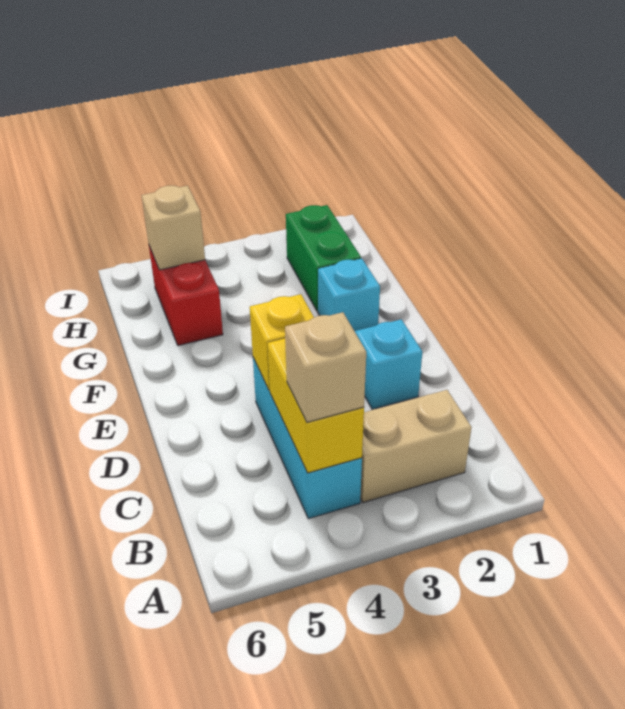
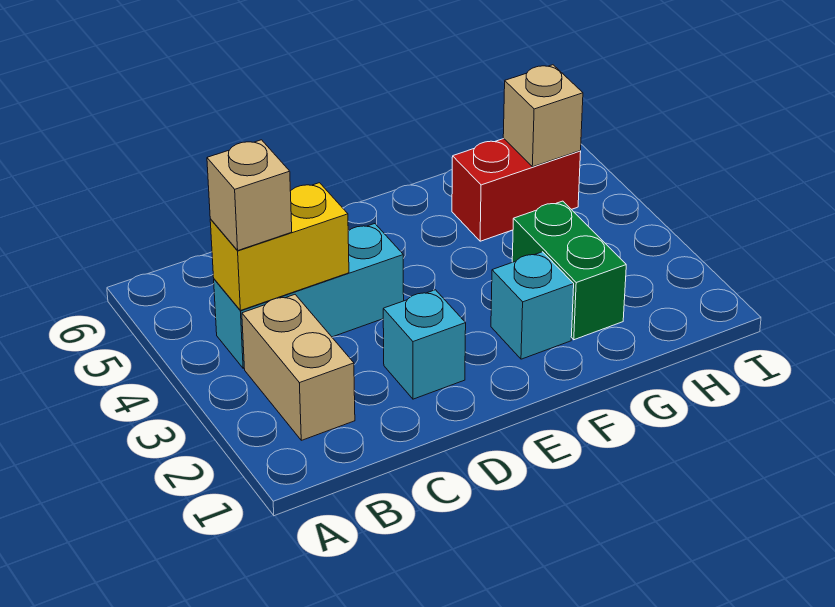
yellow brick D4 level 2 -> none
green brick G2:H2 level 1 -> green brick G2:G3 level 1

